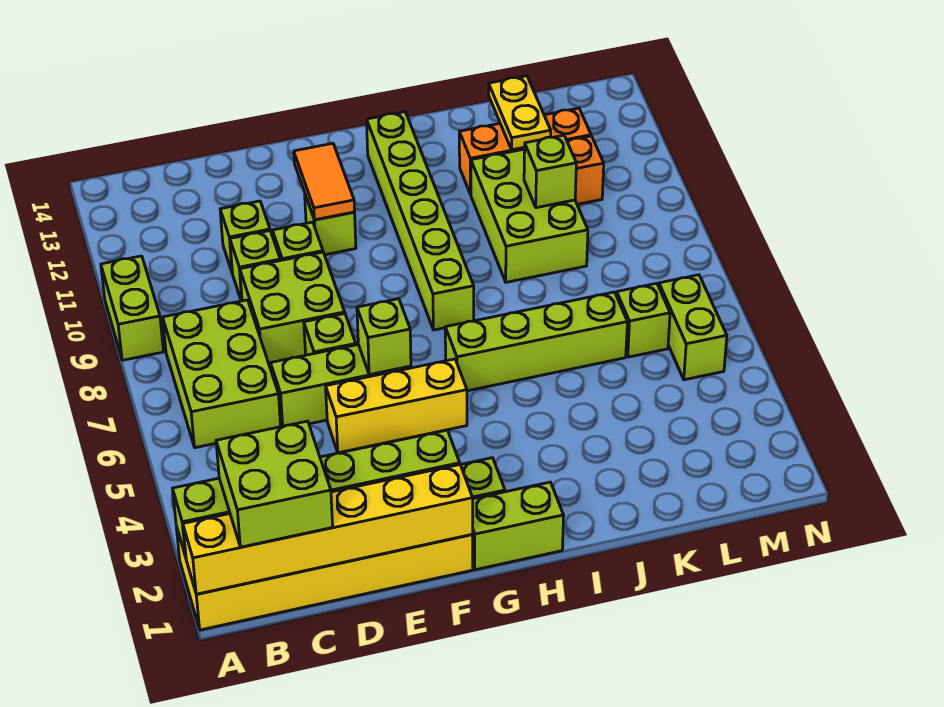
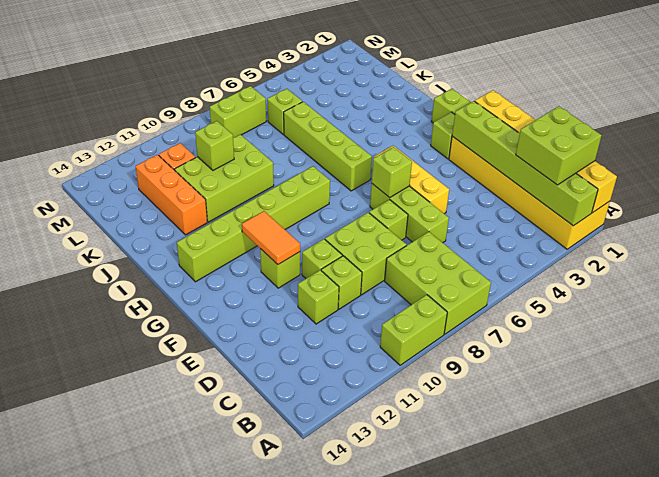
lime brick B6:C8 level 1 -> lime brick A7:C8 level 1
orange tile F11:F12 level 2 -> orange tile F11:G11 level 2
yellow plate K12:K13 level 2 -> none
lime brick M5:M6 level 1 -> lime brick M7:M8 level 1

